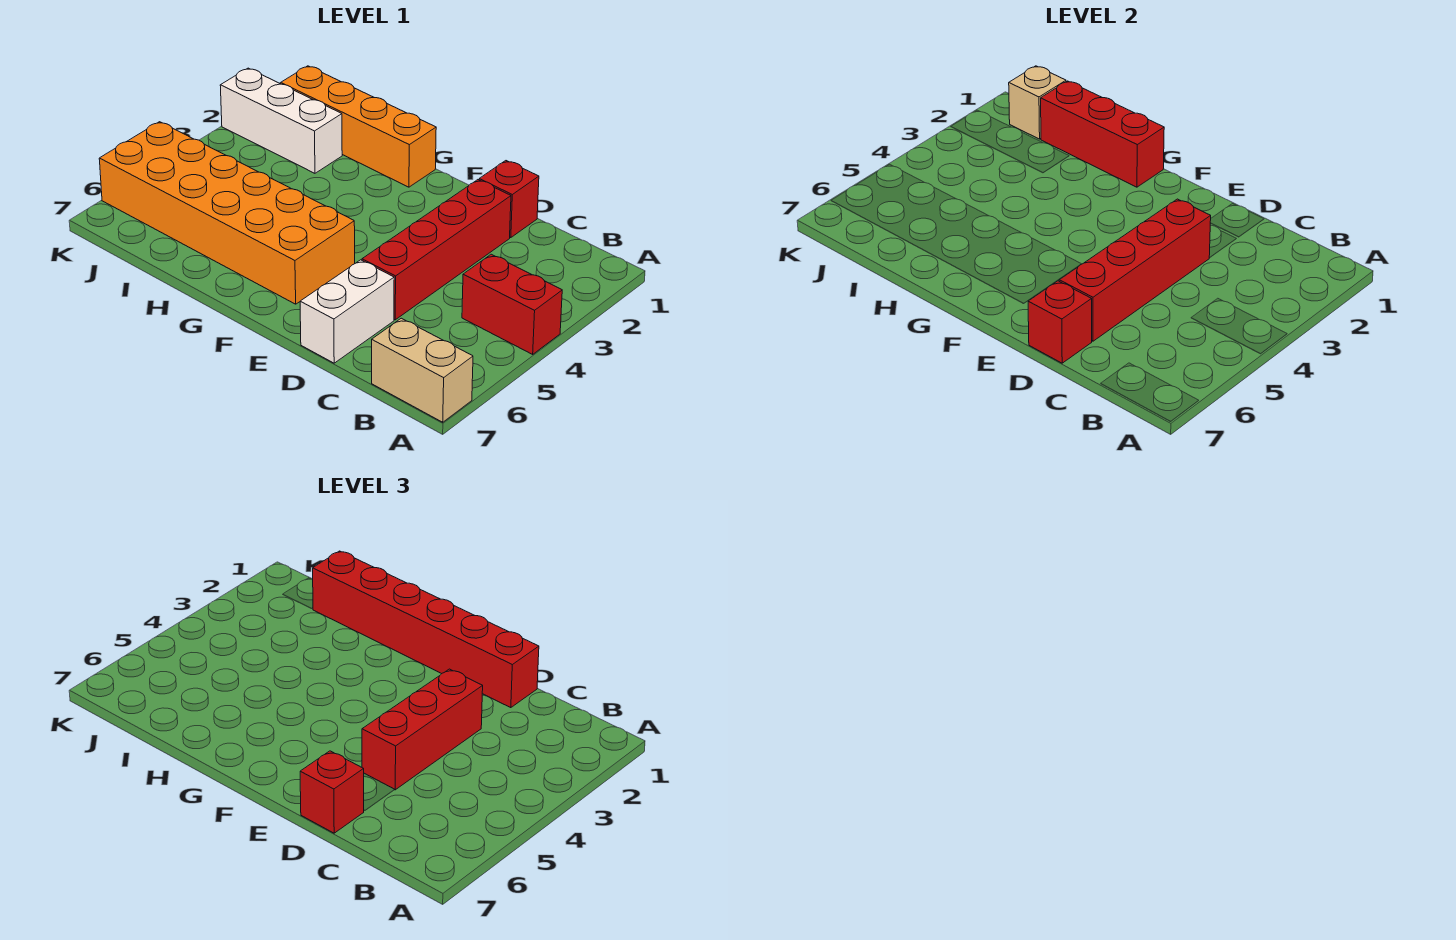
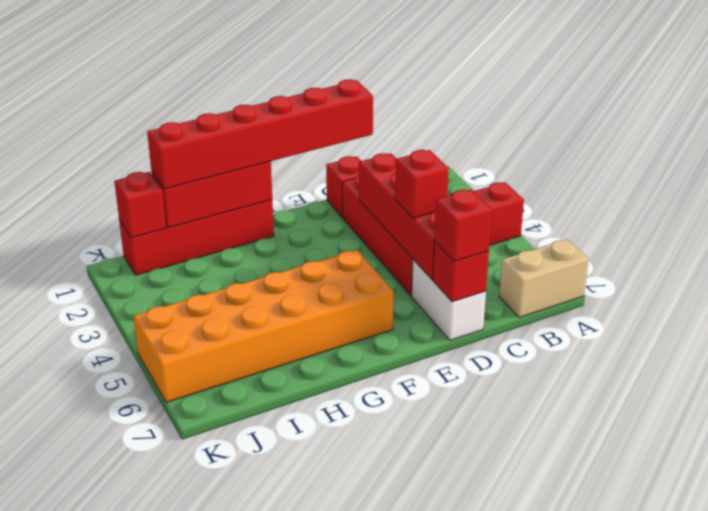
red brick D3:D5 level 3 -> red brick D5 level 3
orange brick G1:J1 level 1 -> red brick G1:J1 level 1
white brick I2:K2 level 1 -> none
tan brick J1 level 2 -> red brick J1 level 2

